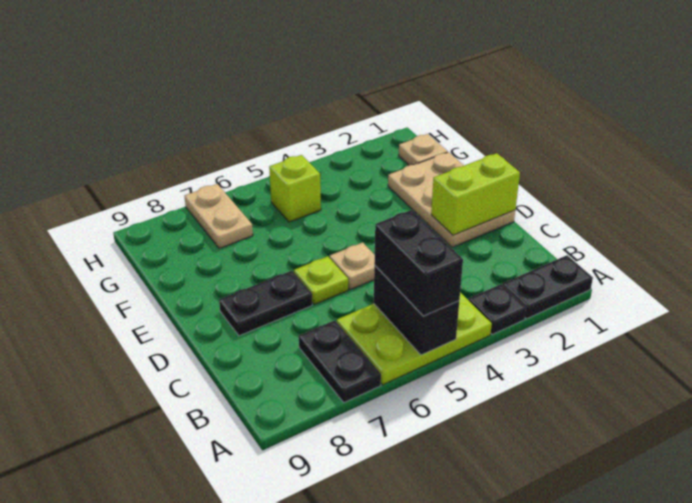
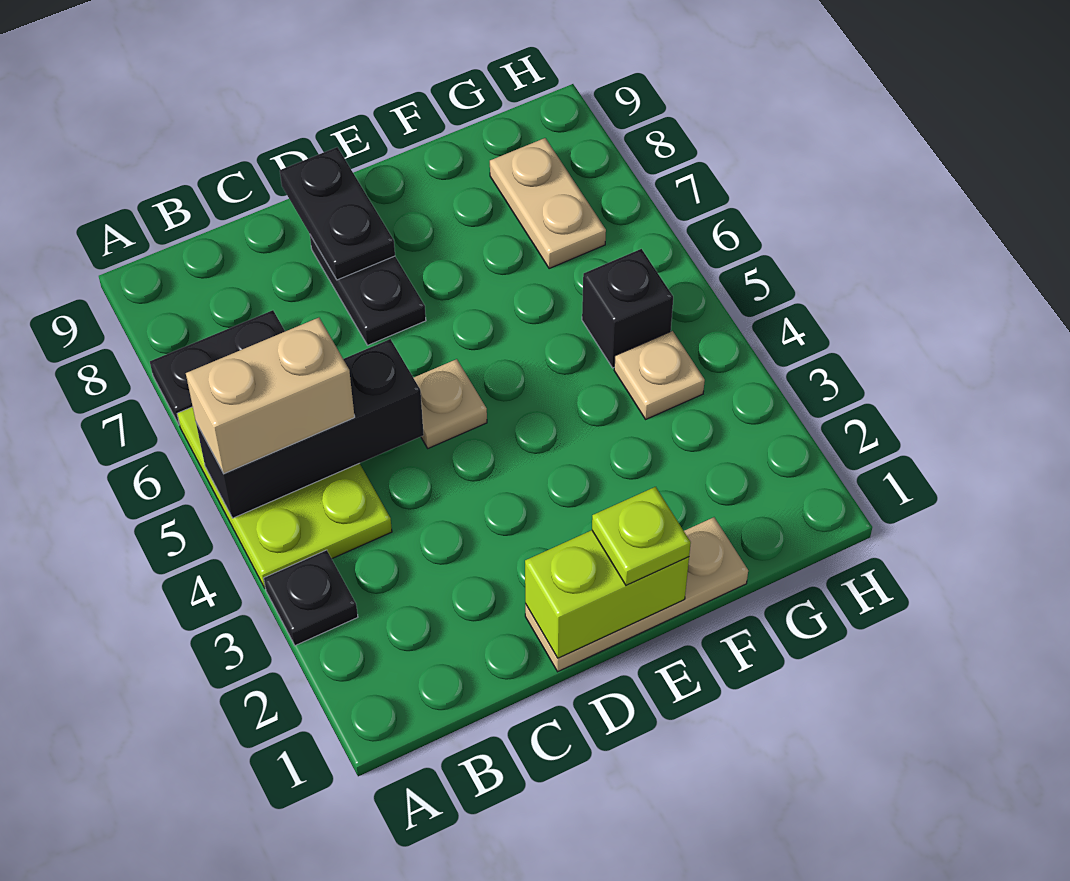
black plate A1:A2 level 1 -> black plate D8:D9 level 2
black brick A5:B5 level 2 -> black brick A5:C5 level 2
black brick A5:B5 level 3 -> tan brick A5:B5 level 3
tan plate D1:F2 level 1 -> tan plate D1:F1 level 1
lime brick D1:D2 level 2 -> lime brick D1:E1 level 2
lime plate D6 level 1 -> lime plate E1 level 3
tan plate G1 level 1 -> tan plate G4 level 1
lime brick G5 level 1 -> black brick G5 level 1
tan plate G7:H7 level 1 -> tan plate G7:G8 level 1

